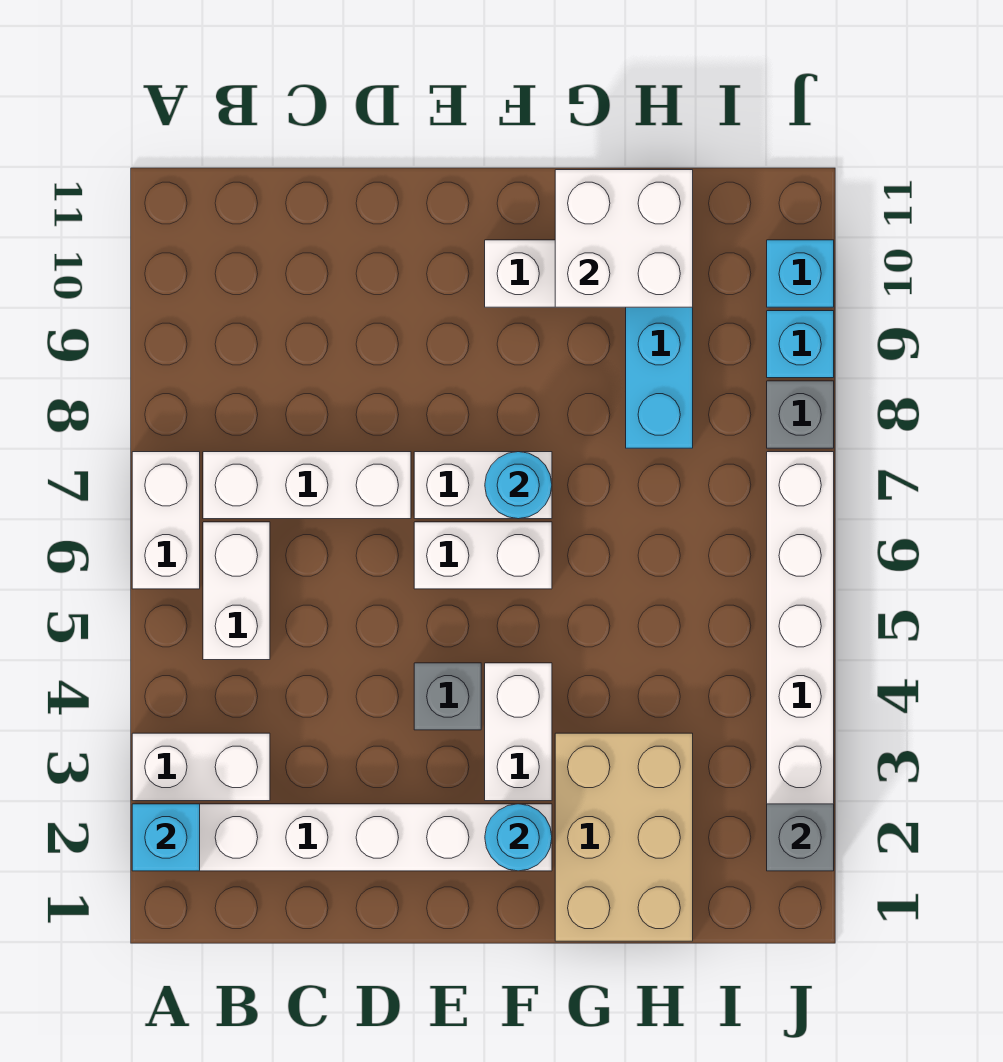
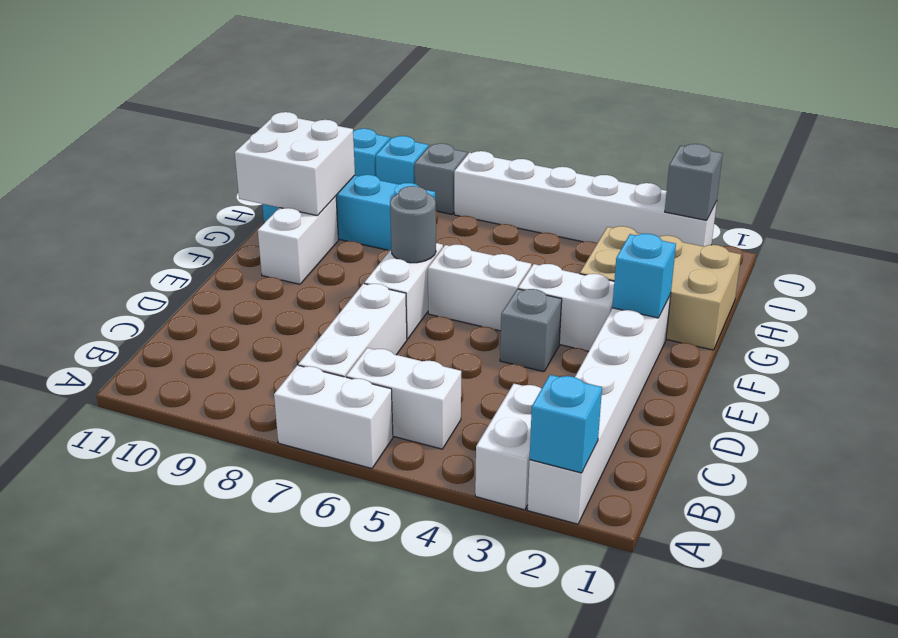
white brick E6:F6 level 1 -> white brick F5:F6 level 1
cyan round brick F2 level 2 -> cyan brick F2 level 2
cyan round brick F7 level 2 -> grey round brick F7 level 2

